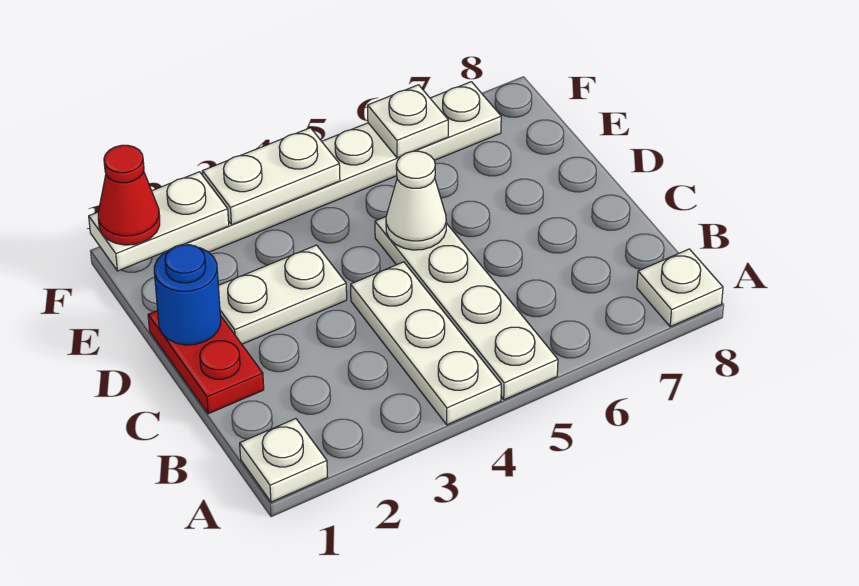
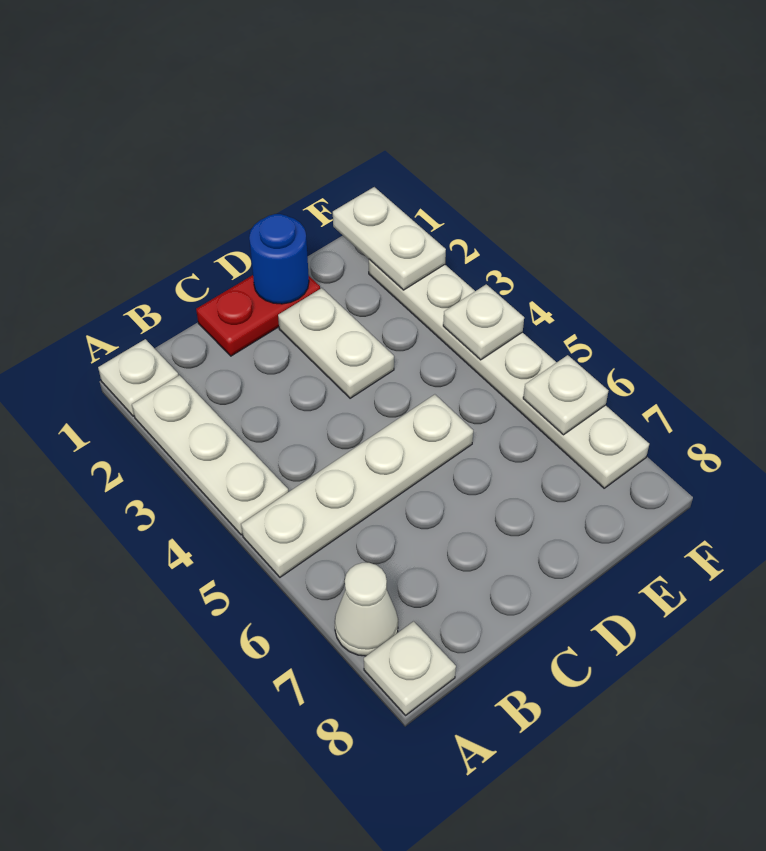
white plate A4:C4 level 1 -> white plate A2:A4 level 1
white cone D5 level 2 -> white cone A7 level 1
red cone F1 level 3 -> none
white plate F3:F4 level 2 -> white plate F4 level 2

